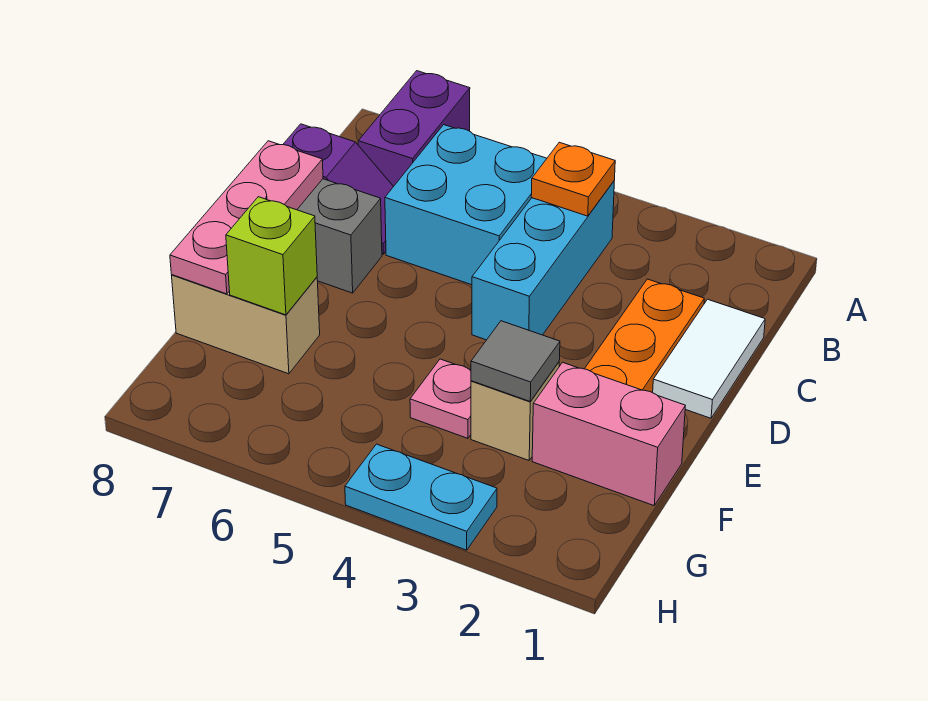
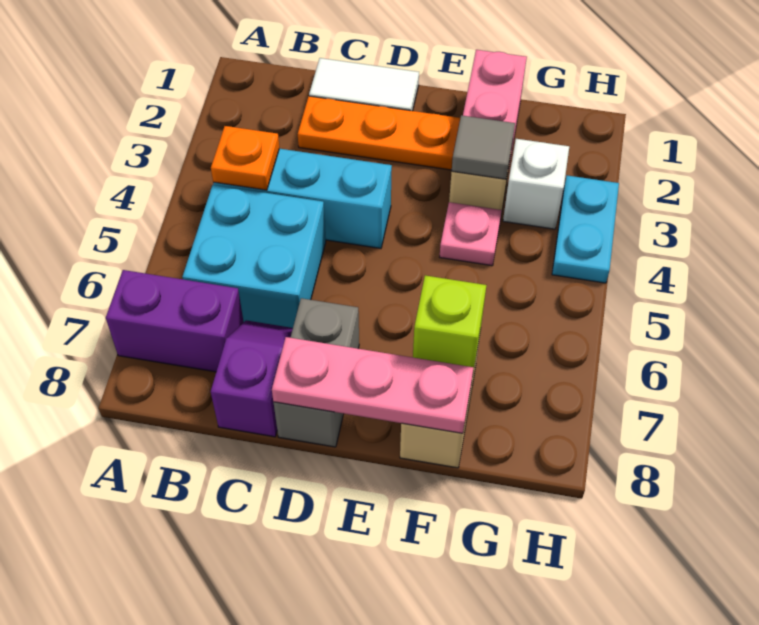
none -> white brick G3 level 1

